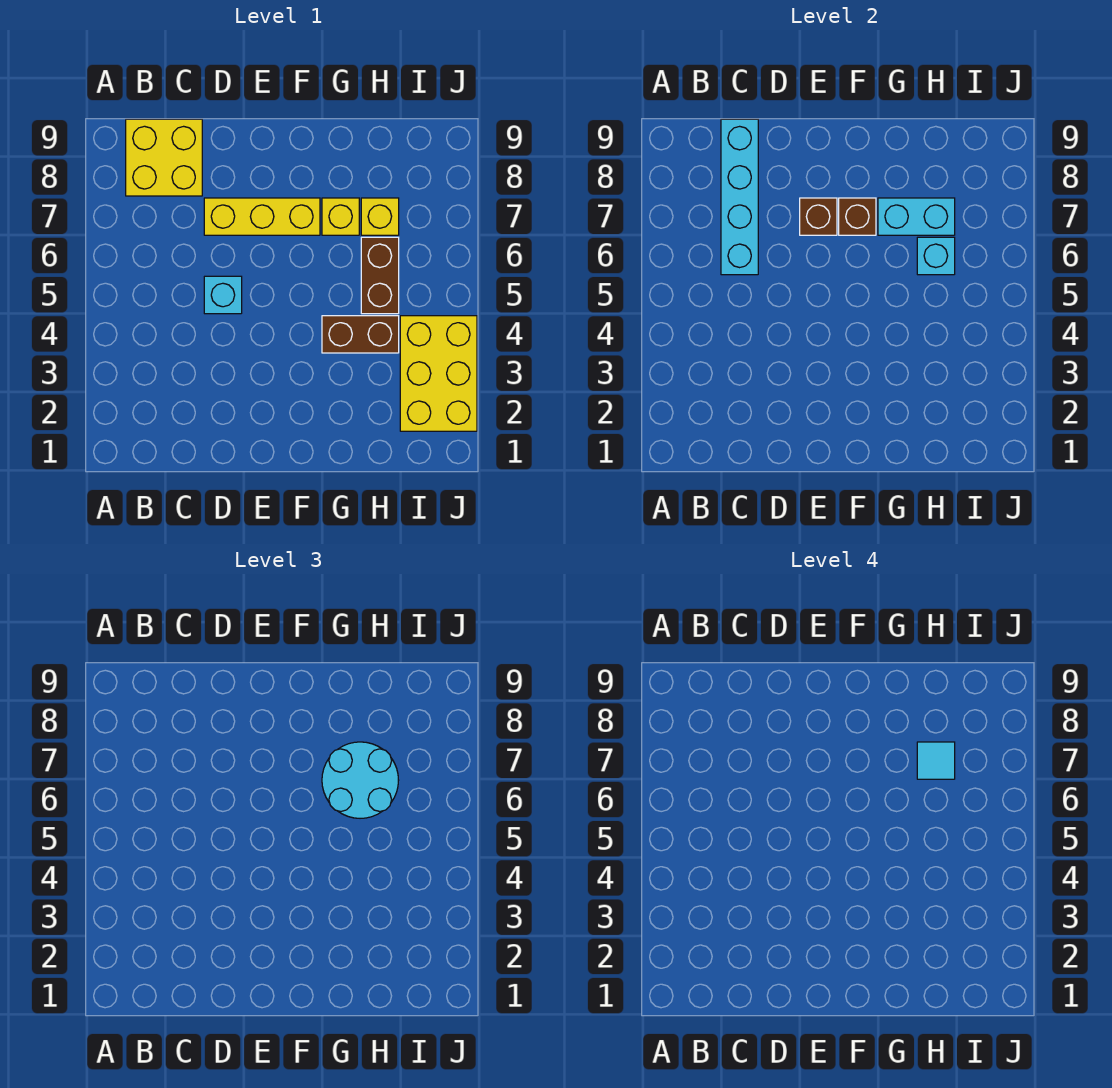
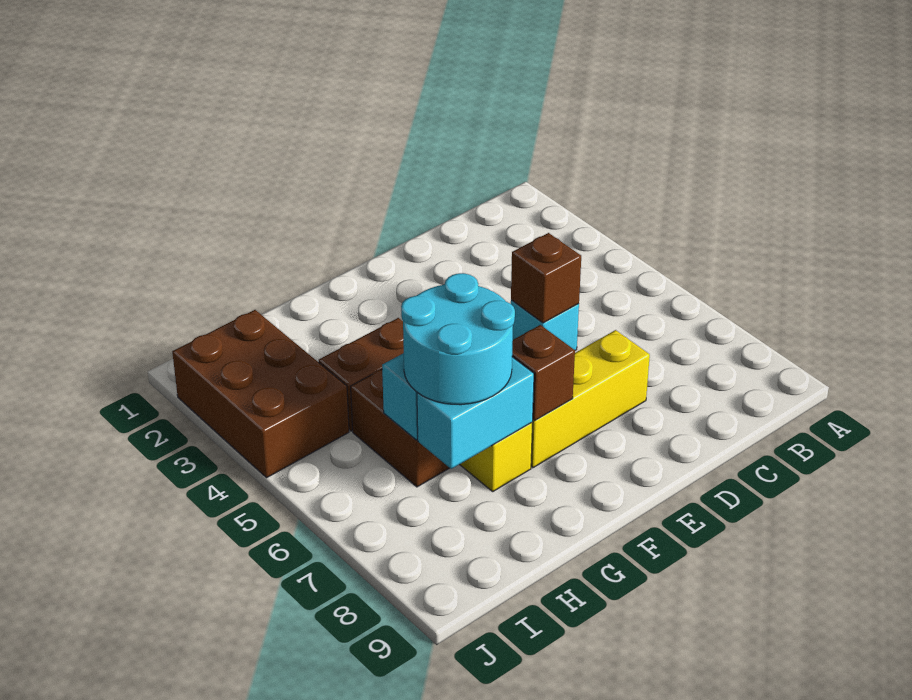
yellow brick B8:C9 level 1 -> none
cyan brick C6:C9 level 2 -> none
brown brick E7 level 2 -> brown brick D5 level 2
yellow brick H7 level 1 -> none
cyan tile H7 level 4 -> none
yellow brick I2:J4 level 1 -> brown brick I2:J4 level 1

